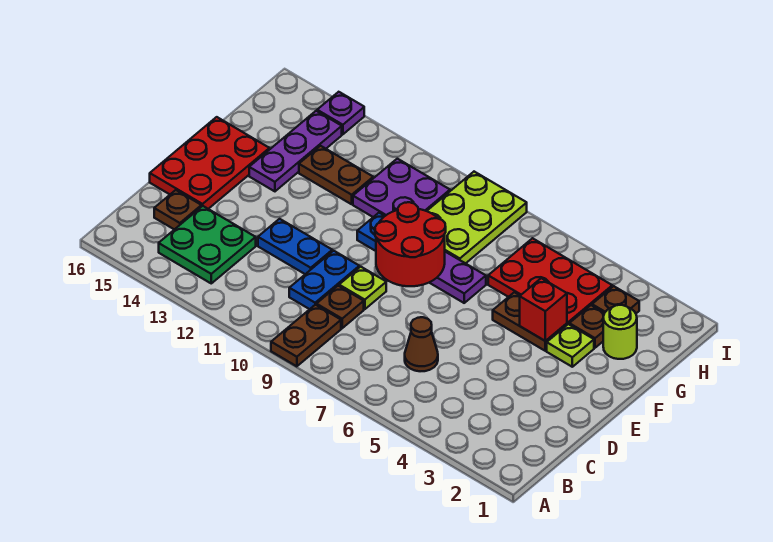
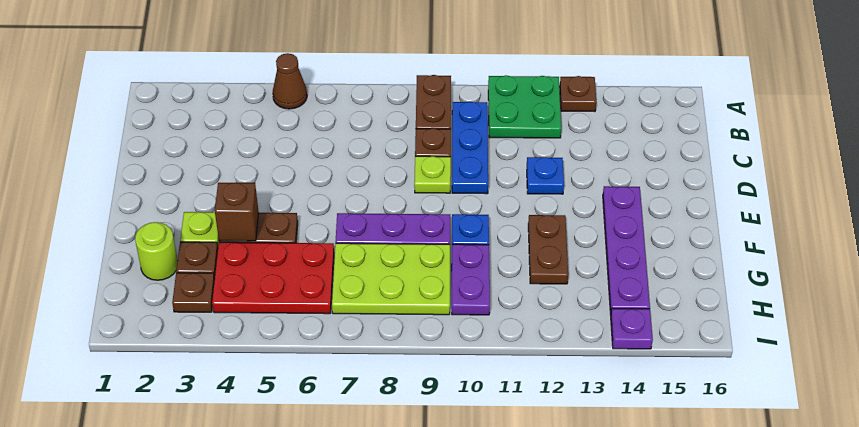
green plate B13:C14 level 1 -> green plate A11:B12 level 1
brown cone C6 level 1 -> brown cone A5 level 1
blue plate C10:D10 level 1 -> blue plate B10:D10 level 1
brown plate C15 level 1 -> brown plate A13 level 1
blue plate D11:D12 level 1 -> blue plate D12 level 1
red plate D15:F16 level 1 -> none
red round brick E8:F9 level 2 -> none
red brick F4 level 2 -> brown brick F4 level 2
purple plate F14:H14 level 1 -> purple plate E14:H14 level 1
lime plate G8:I9 level 1 -> lime plate G7:H9 level 1
purple plate G10:H11 level 1 -> purple plate G10:H10 level 1
brown plate G12:G13 level 1 -> brown plate F12:G12 level 1

